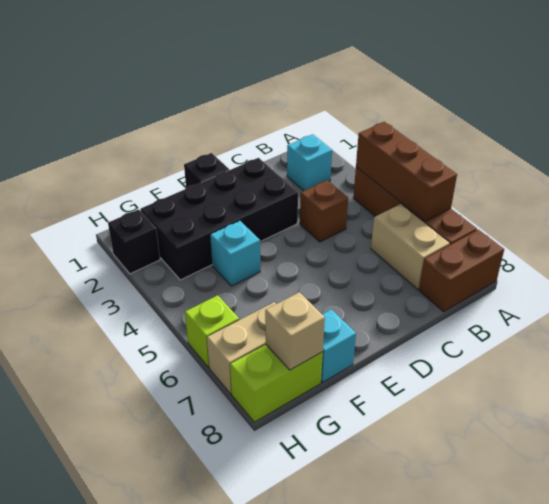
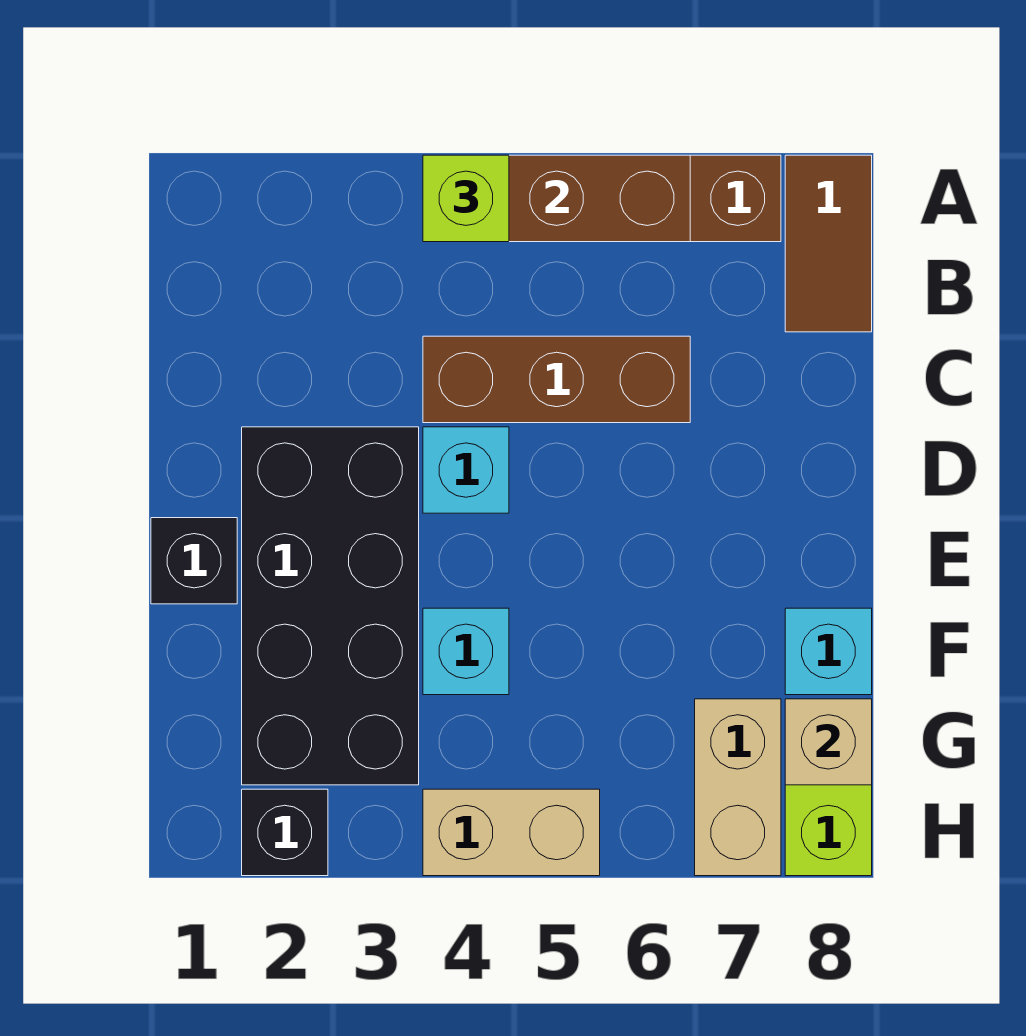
brown brick A8:B8 level 1 -> brown tile A8:B8 level 1
cyan brick B2 level 1 -> cyan brick D4 level 1
tan brick B6:B7 level 1 -> tan brick H4:H5 level 1
brown brick C4 level 1 -> brown brick C4:C6 level 1
lime brick H6 level 1 -> lime brick A4 level 3

